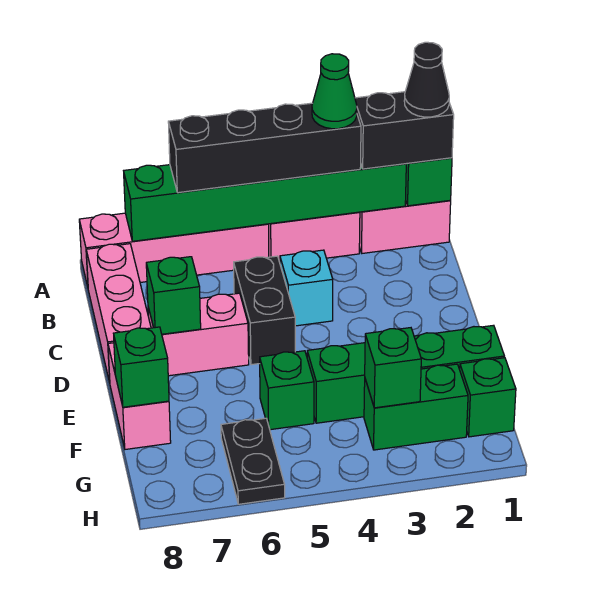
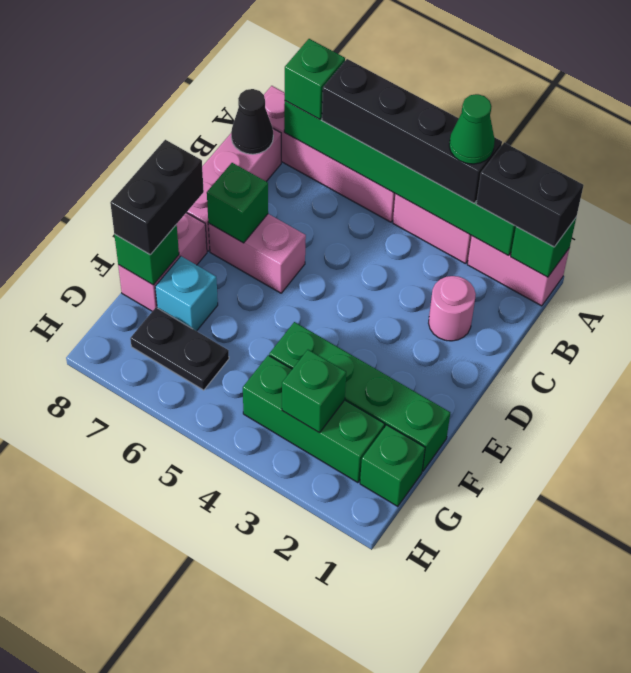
black cone A1 level 4 -> black cone B8 level 2
none -> pink round brick C2 level 1
cyan brick C4 level 1 -> cyan brick F7 level 1
black brick C5:D5 level 1 -> black brick E8:F8 level 3
green brick F5 level 1 -> green brick A7 level 3
green brick G2:G3 level 1 -> green brick G2:G4 level 1
black plate G6:H6 level 1 -> black plate G6:G7 level 1

